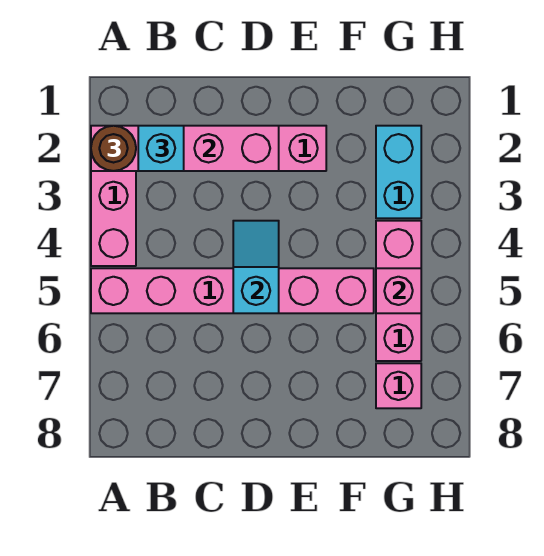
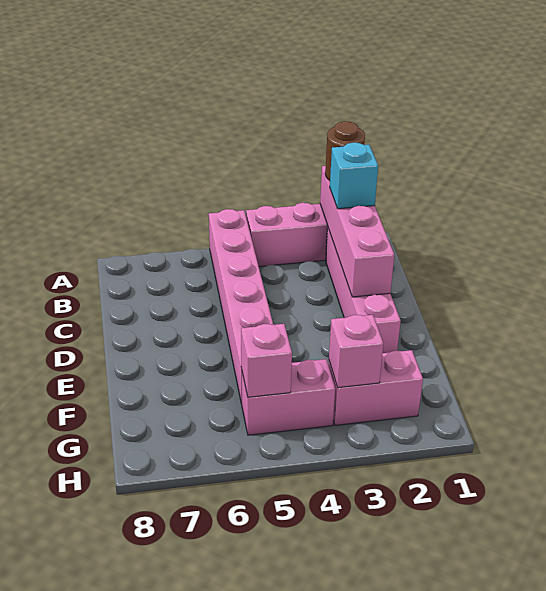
cyan slope D4:D5 level 2 top 5 -> none
cyan brick G2:G3 level 1 -> pink brick G2:G3 level 1
pink brick G4:G6 level 1 -> pink brick G4:G5 level 1
pink brick G7 level 1 -> pink brick G3 level 2

